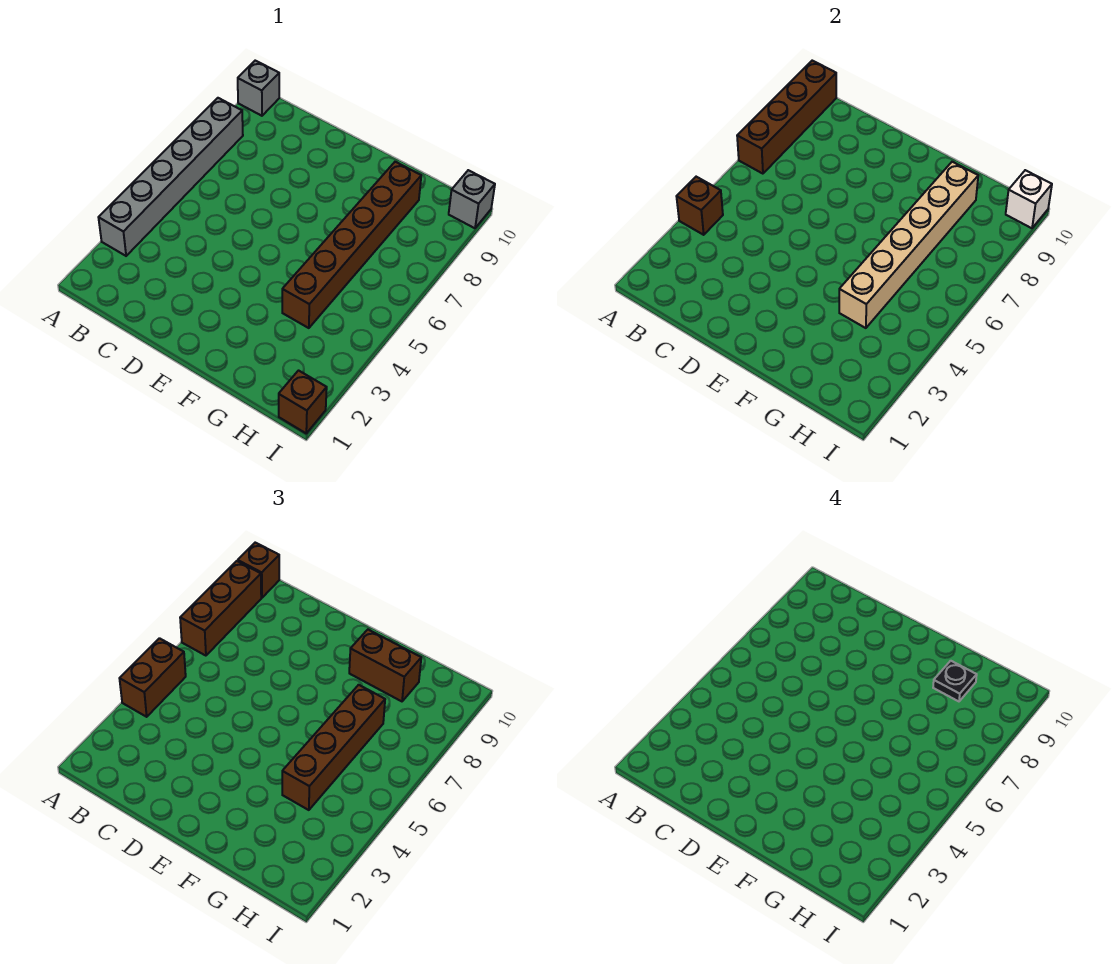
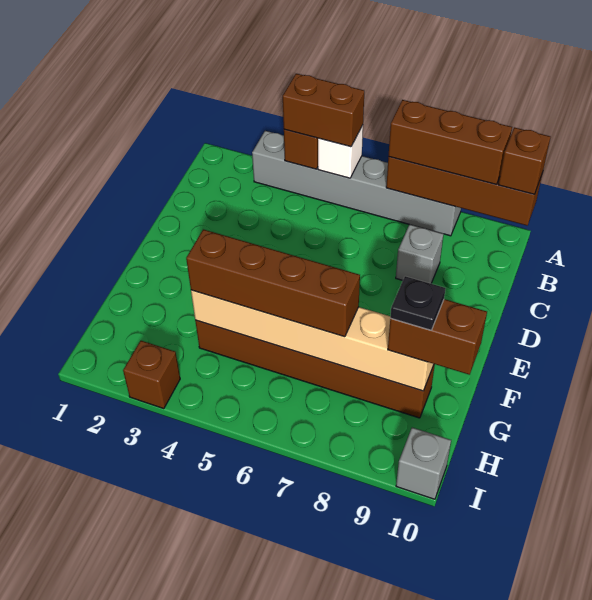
grey brick A10 level 1 -> grey brick C8 level 1
brown brick F9:G9 level 3 -> brown brick G9:G10 level 3
brown brick I1 level 1 -> brown brick I3 level 1
white brick I10 level 2 -> white brick A5 level 2

